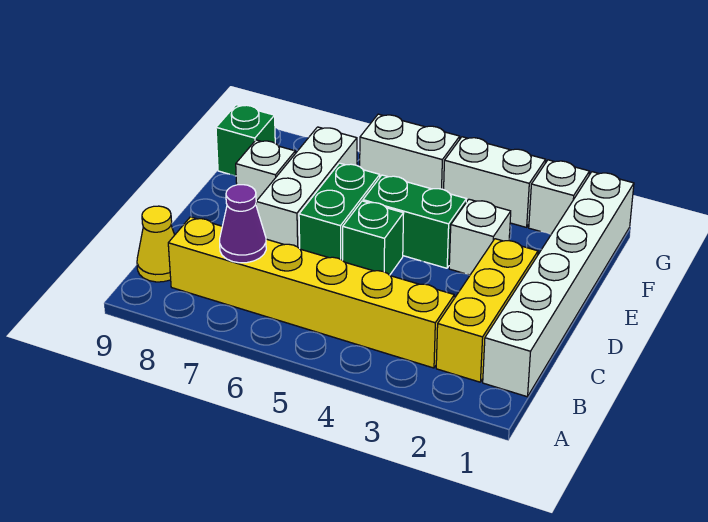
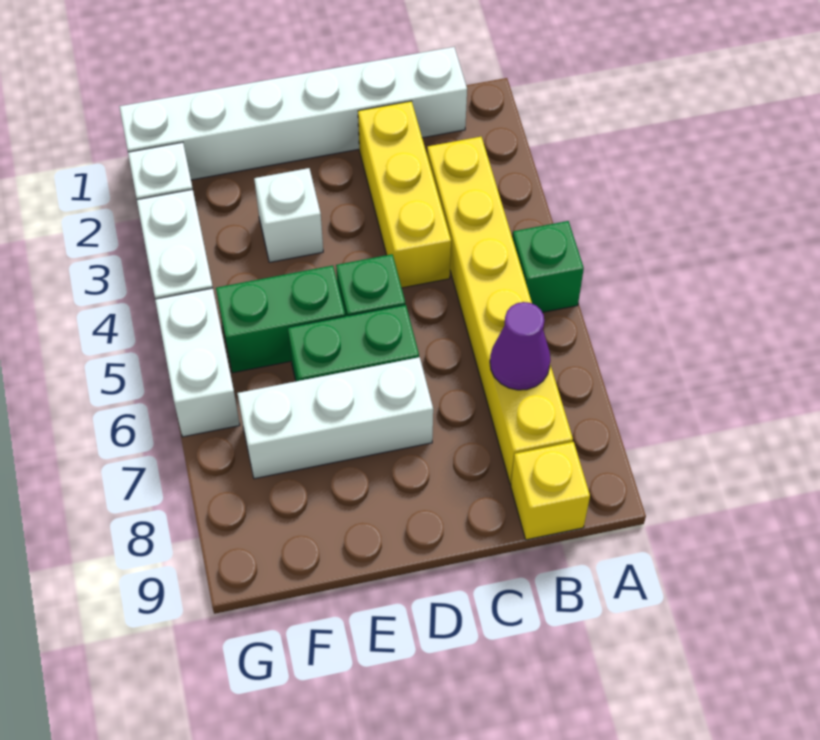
yellow brick B2:D2 level 1 -> yellow brick C2:C4 level 1
yellow cone B9 level 1 -> yellow brick B9 level 1
green brick E4:E5 level 1 -> green brick E5:F5 level 1
white brick E8 level 1 -> none
green brick F9 level 1 -> green brick A5 level 1

